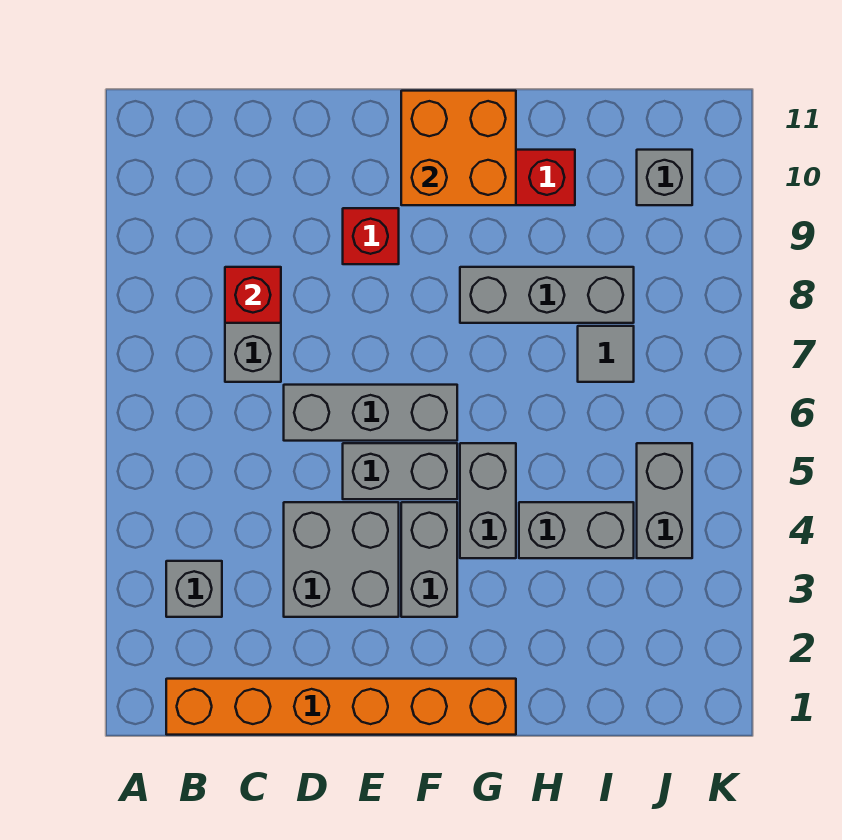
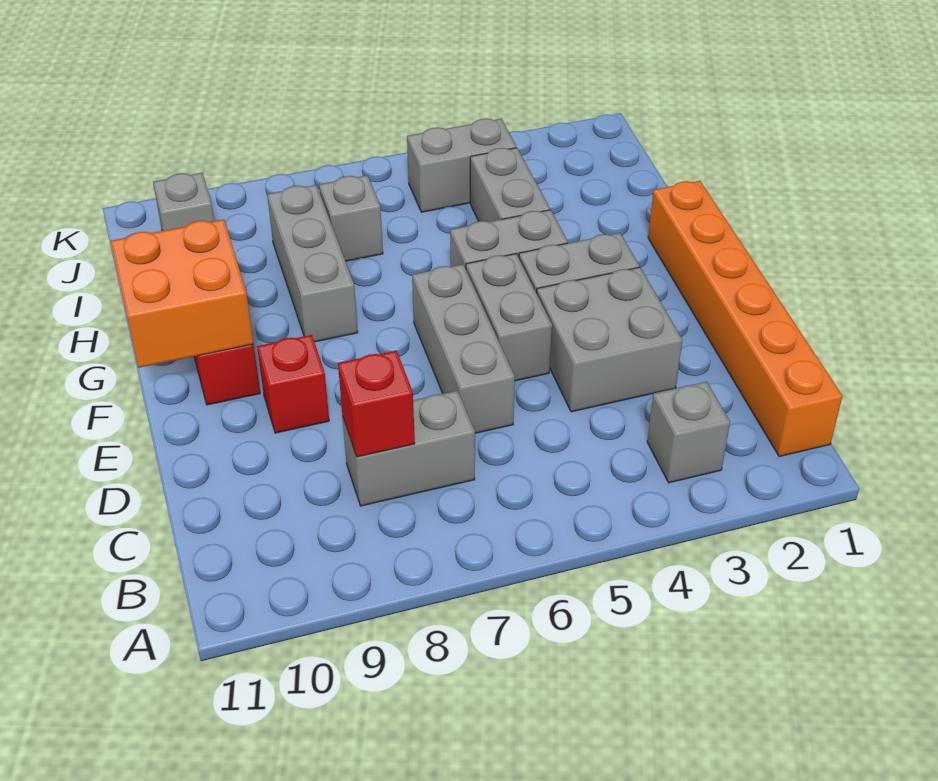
grey tile I7 level 1 -> grey brick I7 level 1

